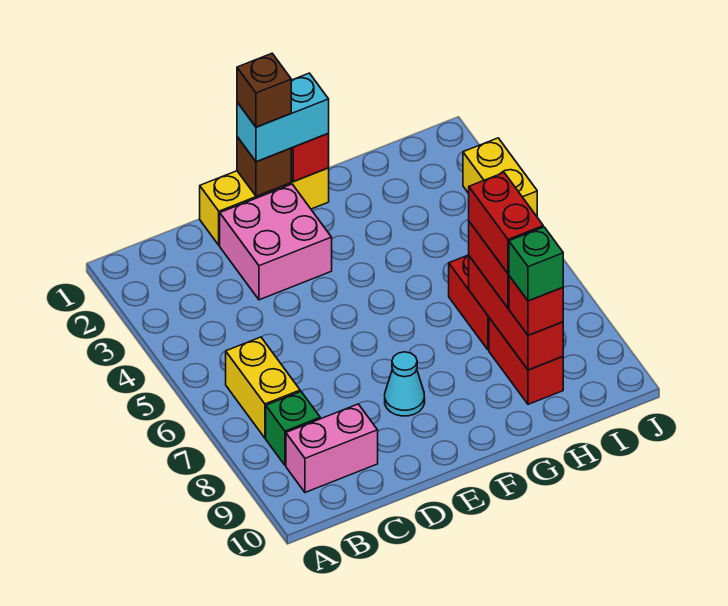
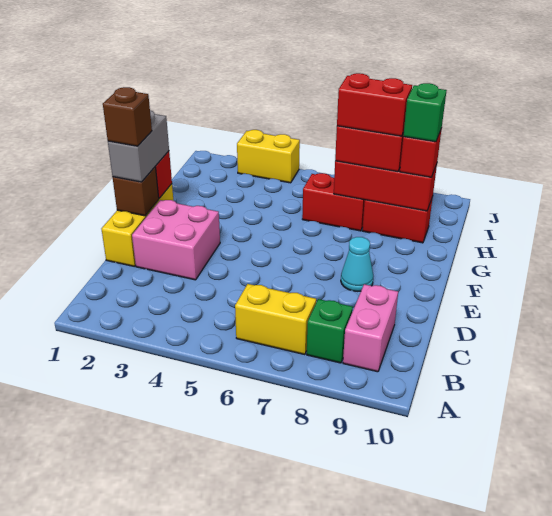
cyan brick E1:F1 level 3 -> grey brick E1:F1 level 3

